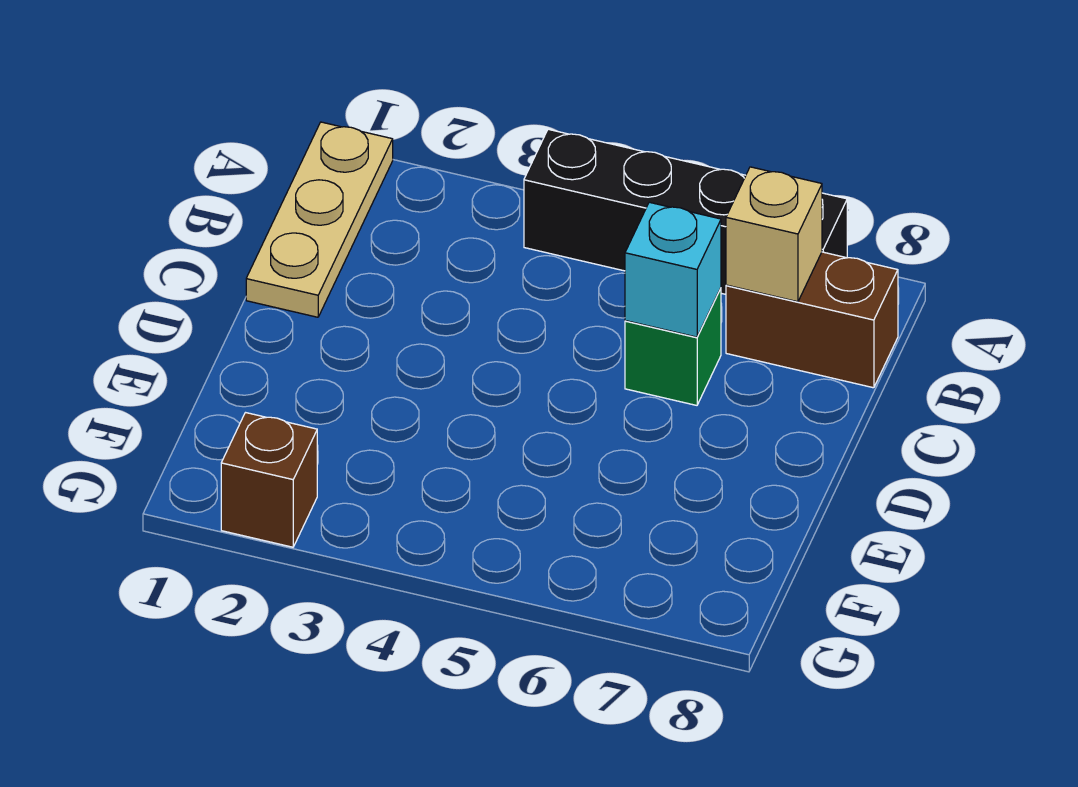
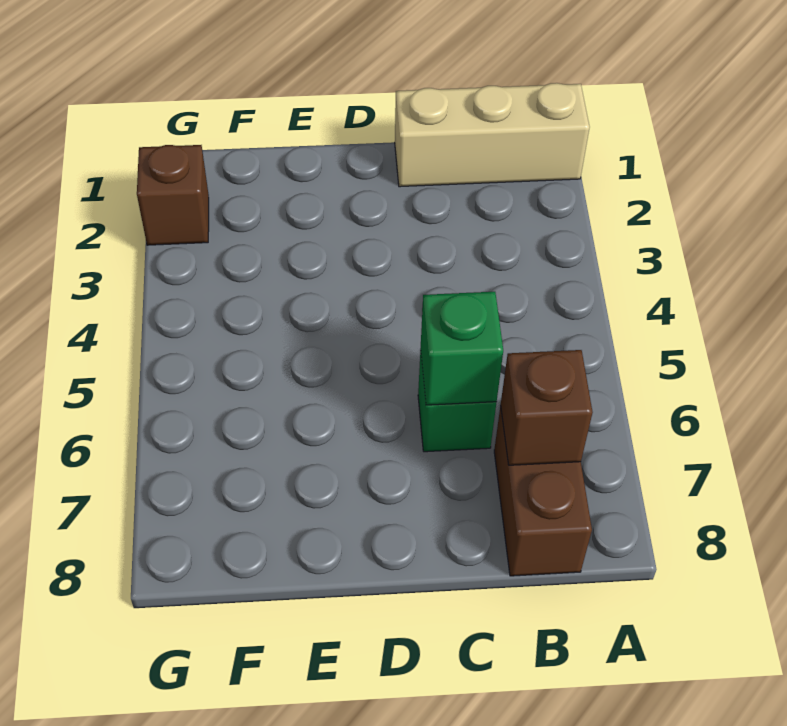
tan plate A1:C1 level 1 -> tan brick A1:C1 level 1
black brick A4:A7 level 1 -> none
tan brick B7 level 2 -> brown brick B7 level 2
cyan brick C6 level 2 -> green brick C6 level 2

